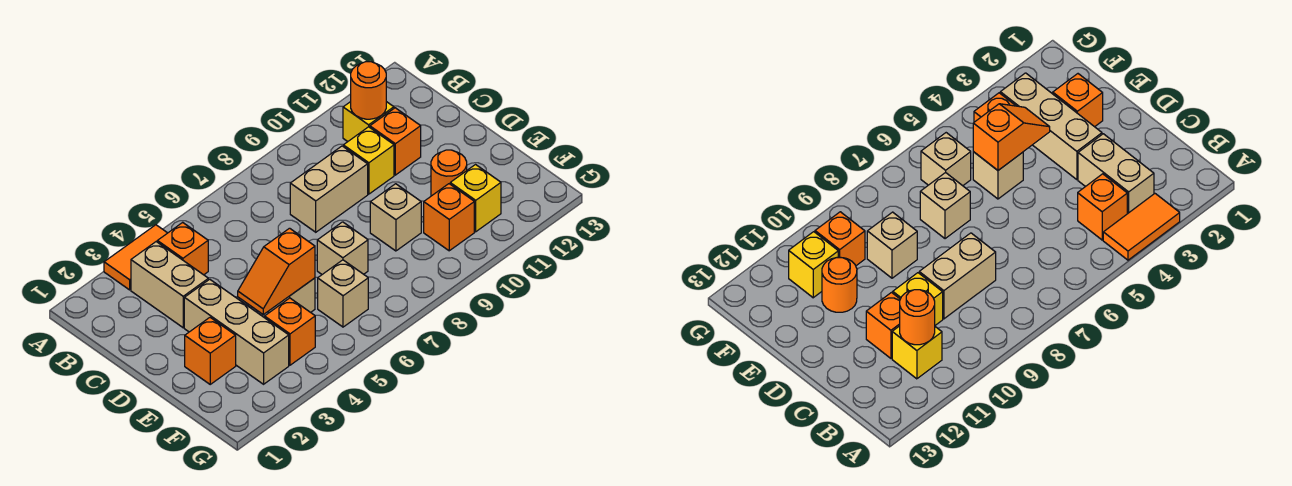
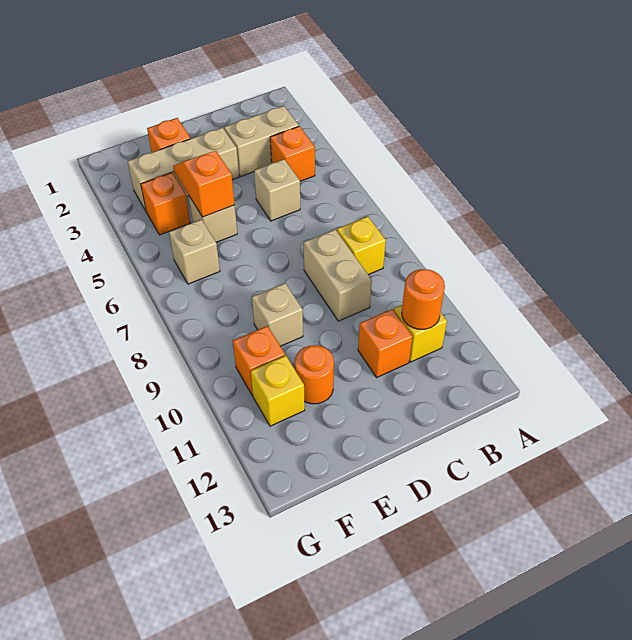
orange tile A3:A4 level 1 -> none
yellow brick C10 level 1 -> yellow brick B8 level 1
tan brick E7 level 1 -> tan brick C5 level 1

